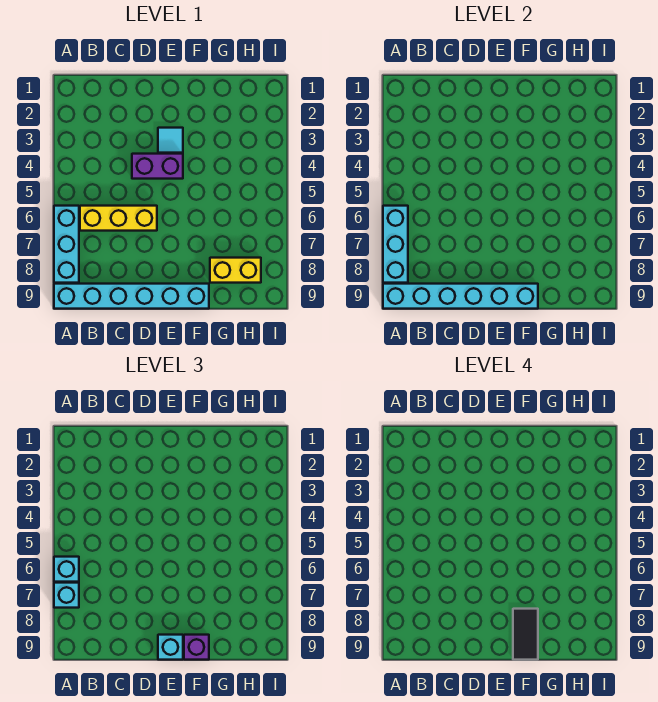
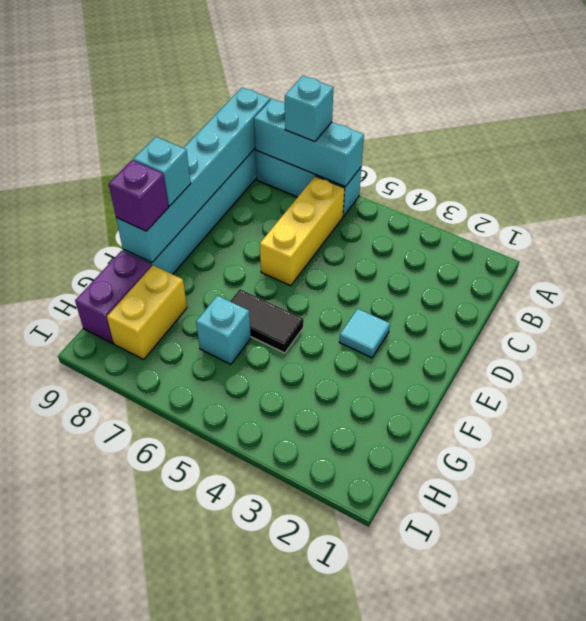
cyan brick A6 level 3 -> cyan brick G6 level 1
purple brick D4:E4 level 1 -> purple brick G9:H9 level 1
black tile F8:F9 level 4 -> black tile F5:F6 level 1

